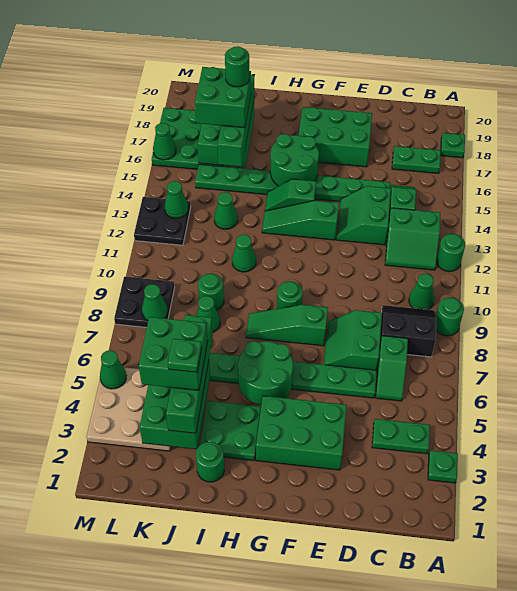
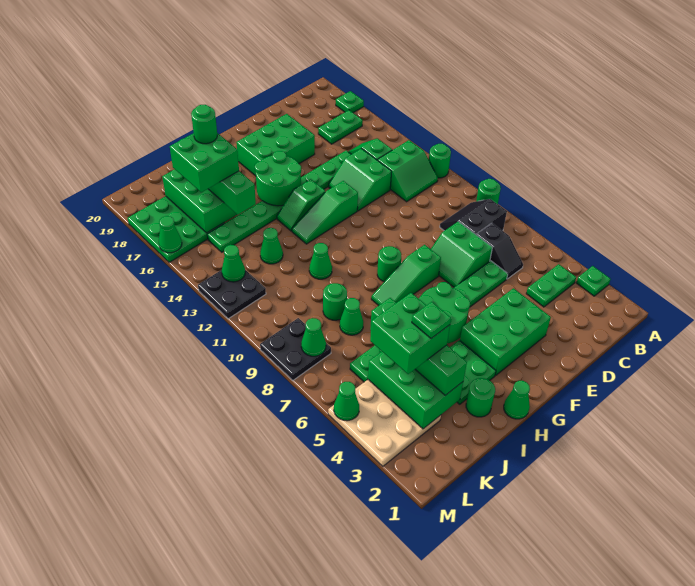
green cone B10 level 1 -> green cone H1 level 1
green slope C6:C7 level 1 top 7 -> black slope C6:C7 level 1 top 7

